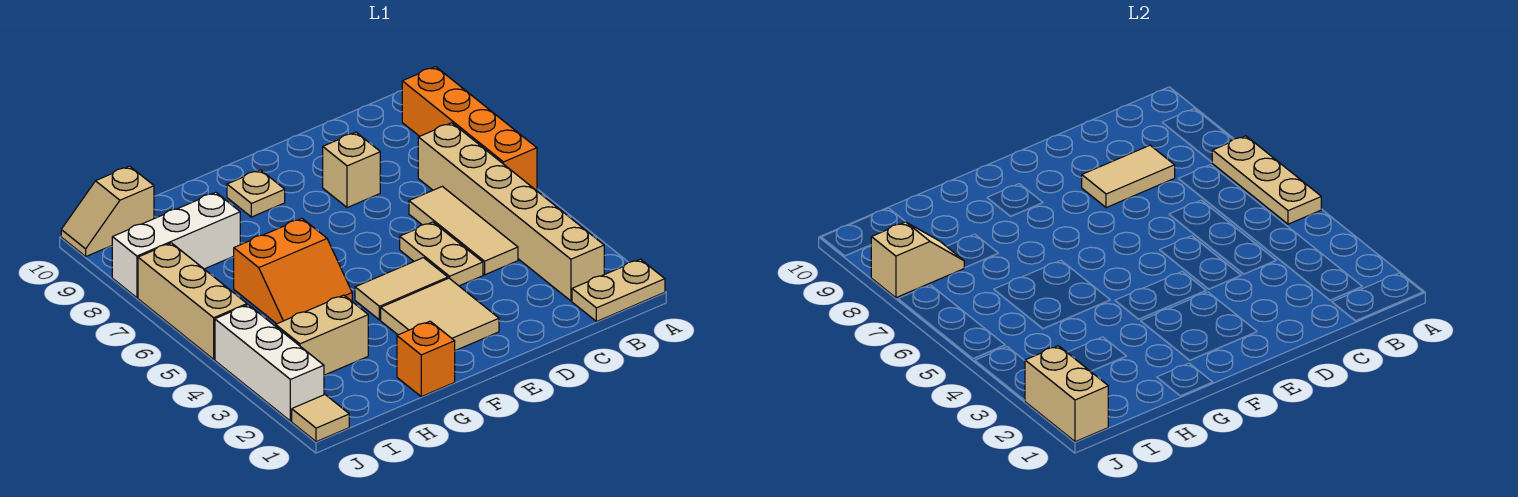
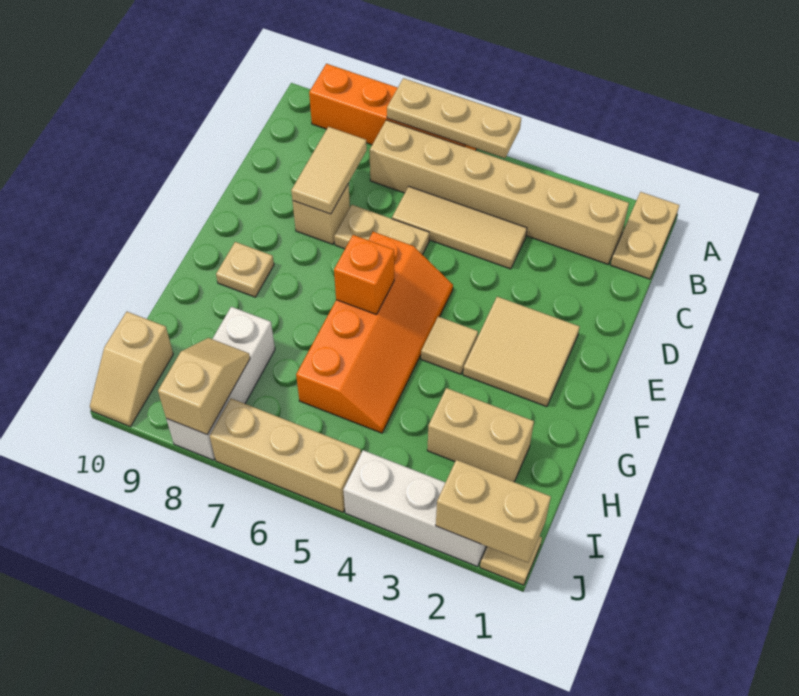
tan plate D4:D5 level 1 -> tan plate D6:D7 level 1
tan tile E4:F4 level 1 -> tan tile F4 level 1
orange brick G1 level 1 -> orange brick F6 level 2
orange slope G5:H6 level 1 top 6 -> orange slope E5:H6 level 1 top 6
tan brick H3:I3 level 1 -> tan brick H2:H3 level 1

